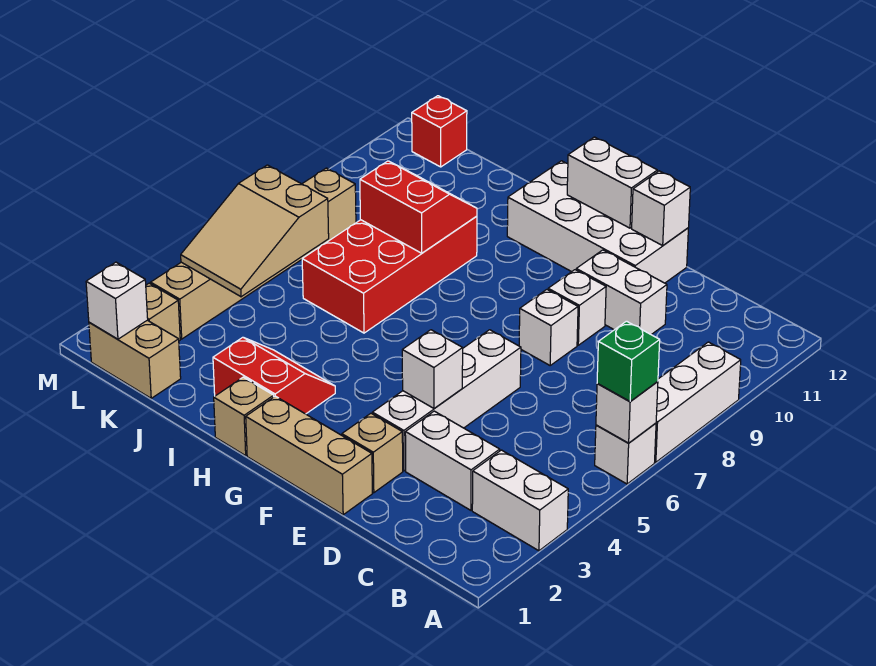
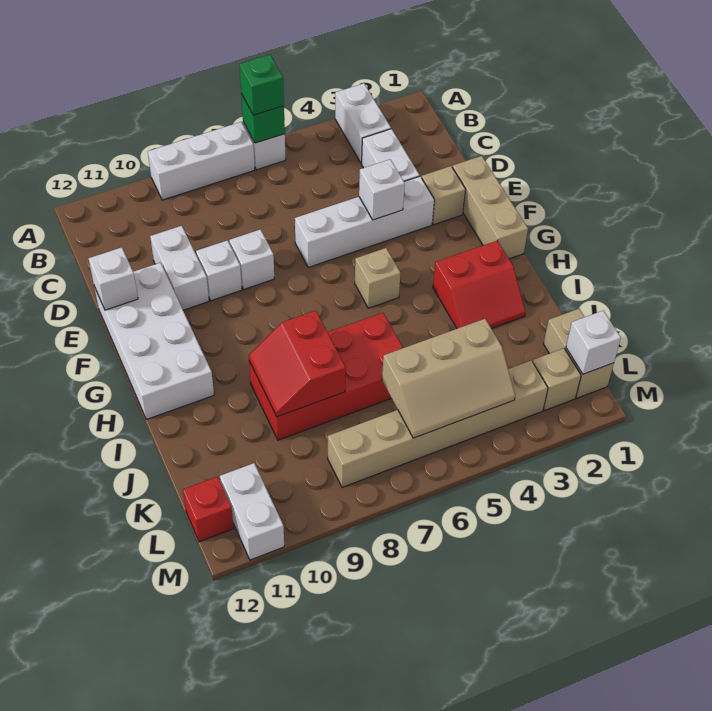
white brick A6 level 2 -> green brick A6 level 2
white brick F12:G12 level 2 -> white brick L11:M11 level 1
tan brick H1 level 1 -> tan brick G5 level 1
red slope H2:I3 level 1 top 2 -> red slope H2:I3 level 1 top H
tan slope K4:L6 level 2 top 6 -> tan slope K4:L6 level 2 top K

